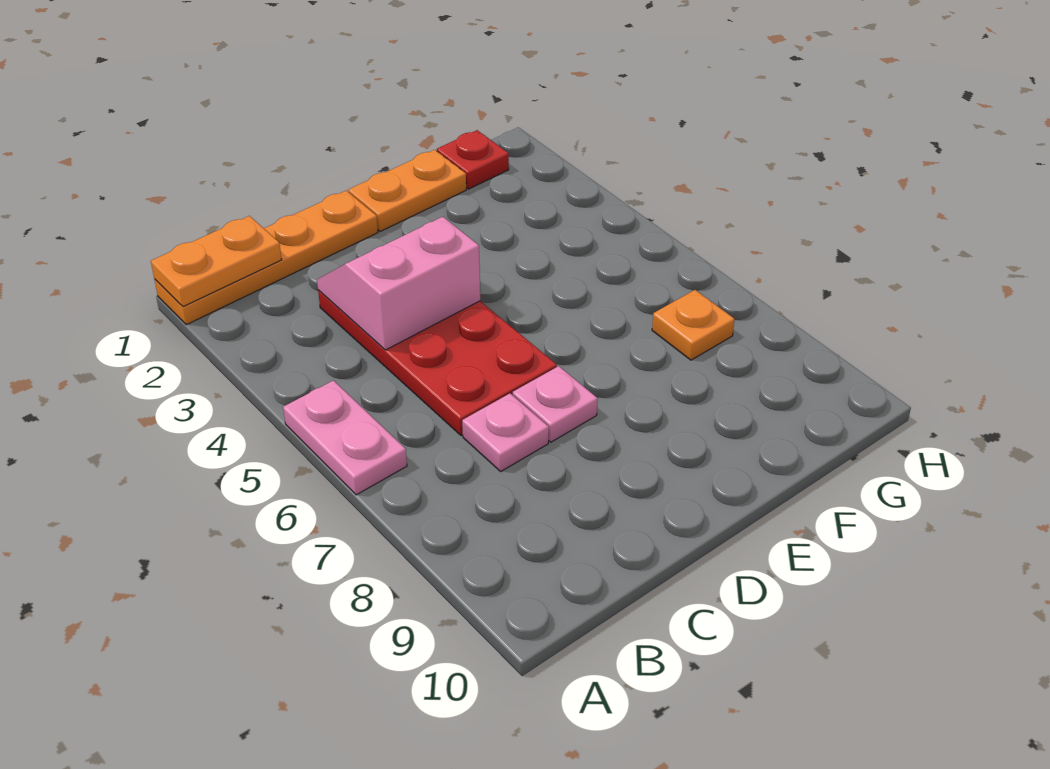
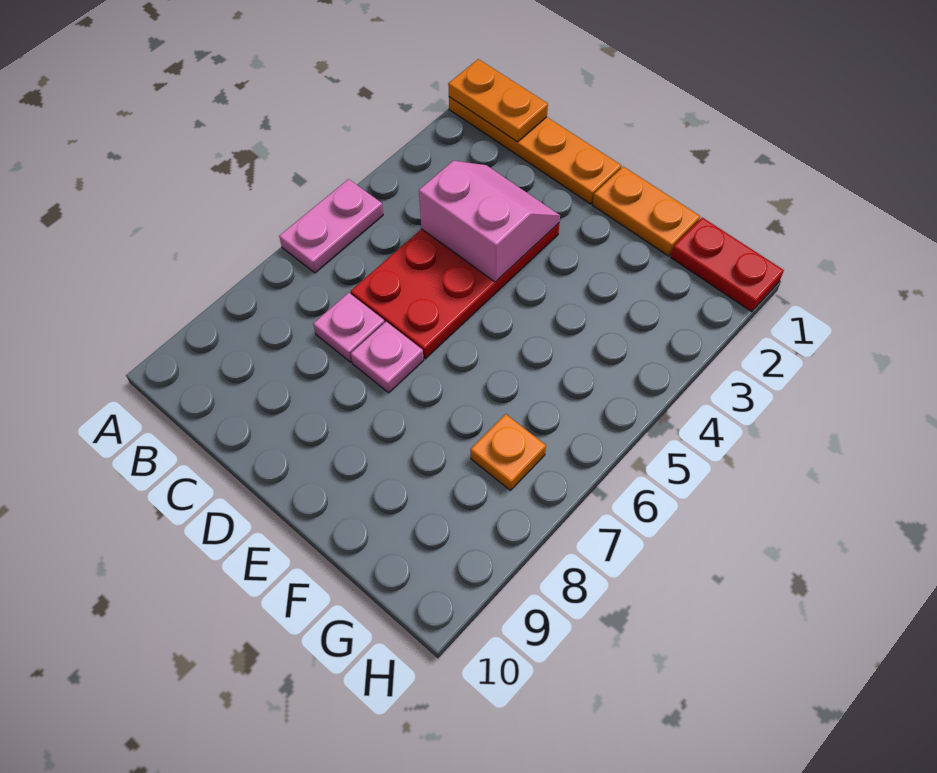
red plate G1 level 1 -> red plate G1:H1 level 1

